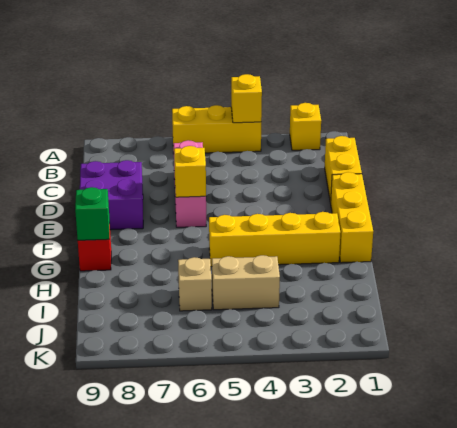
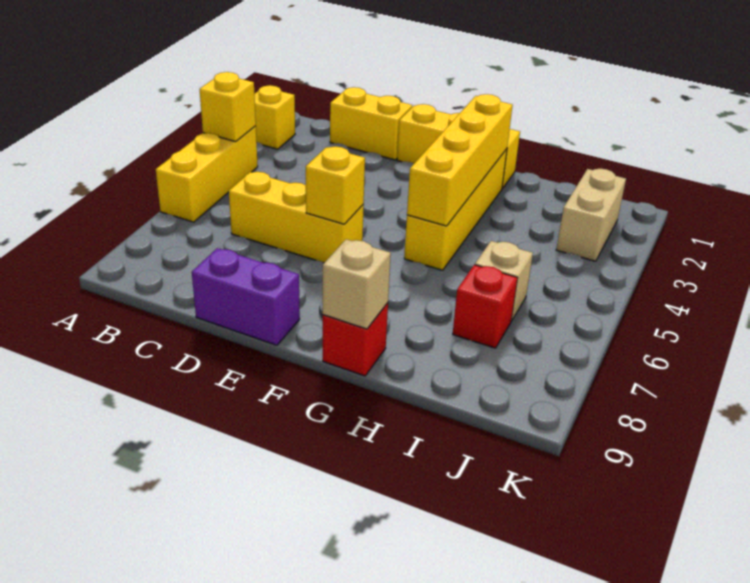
pink brick C6:E6 level 1 -> yellow brick C6:E6 level 1
purple brick D8:E9 level 1 -> purple brick D9:E9 level 1
none -> yellow brick G2:G5 level 2
green brick G9 level 2 -> tan brick G9 level 2
tan brick I4:I5 level 1 -> tan brick J2:J3 level 1
none -> red brick I7 level 1

